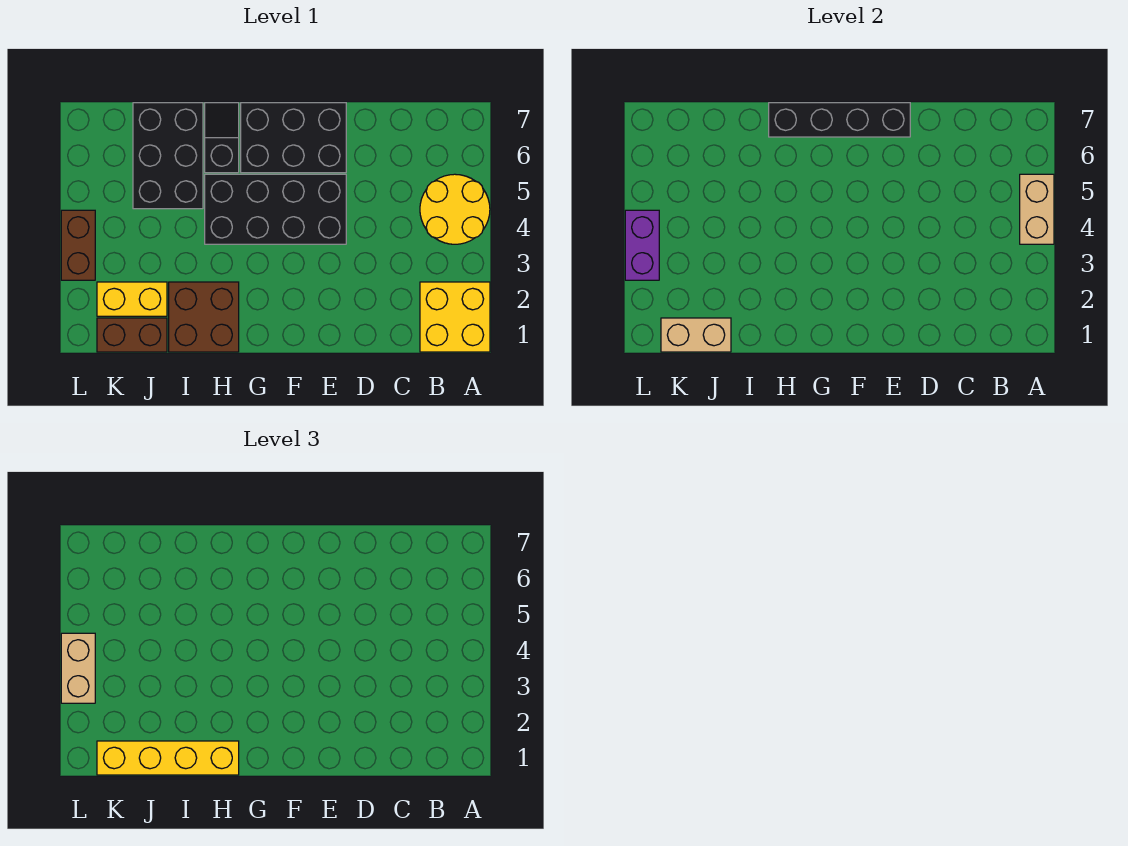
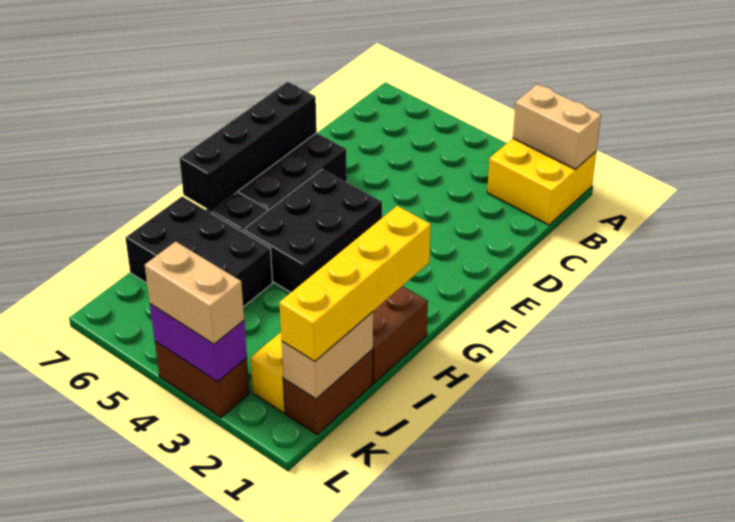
yellow round brick A4:B5 level 1 -> none
tan brick A4:A5 level 2 -> tan brick A1:A2 level 2
black brick E4:H5 level 1 -> black brick F4:H5 level 1

